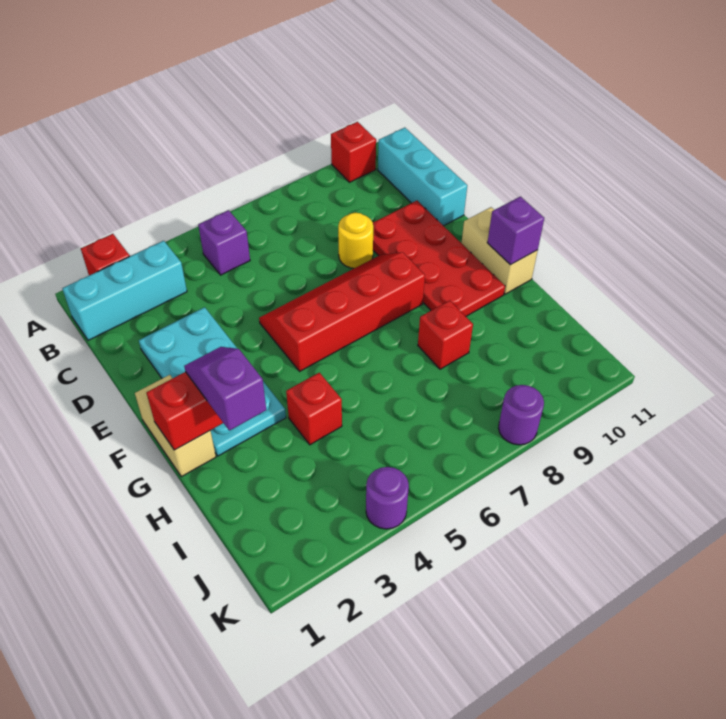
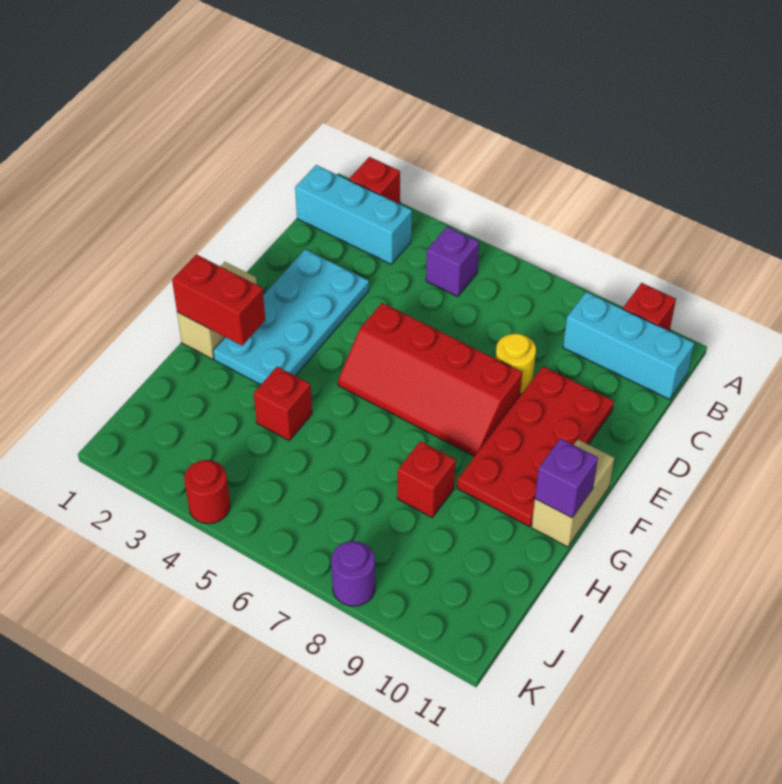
cyan brick B11:D11 level 1 -> cyan brick B9:B11 level 1
red slope E5:F8 level 1 top F -> red slope E5:F8 level 1 top E
purple slope G2:H2 level 3 top H -> none
purple round brick K4 level 1 -> red round brick K4 level 1

